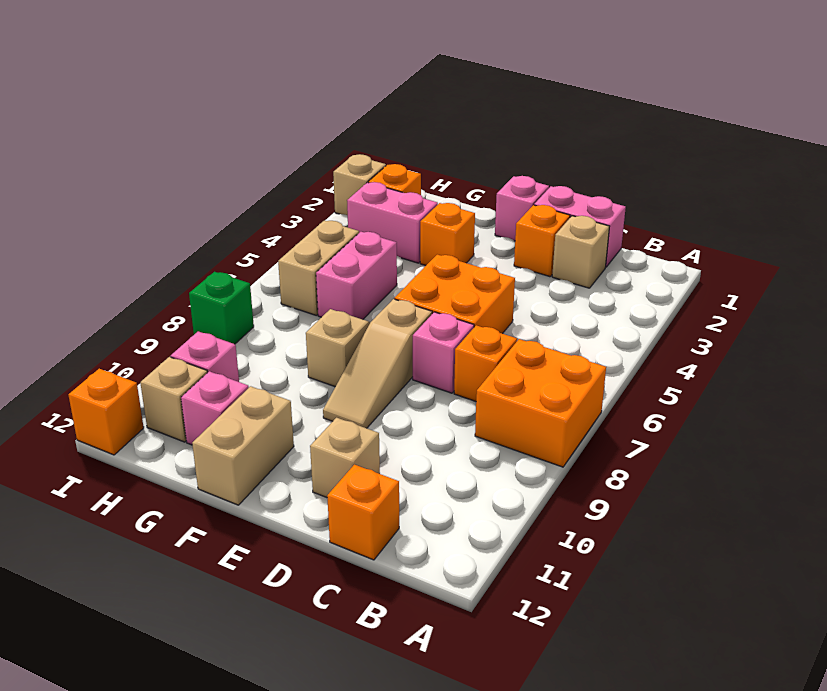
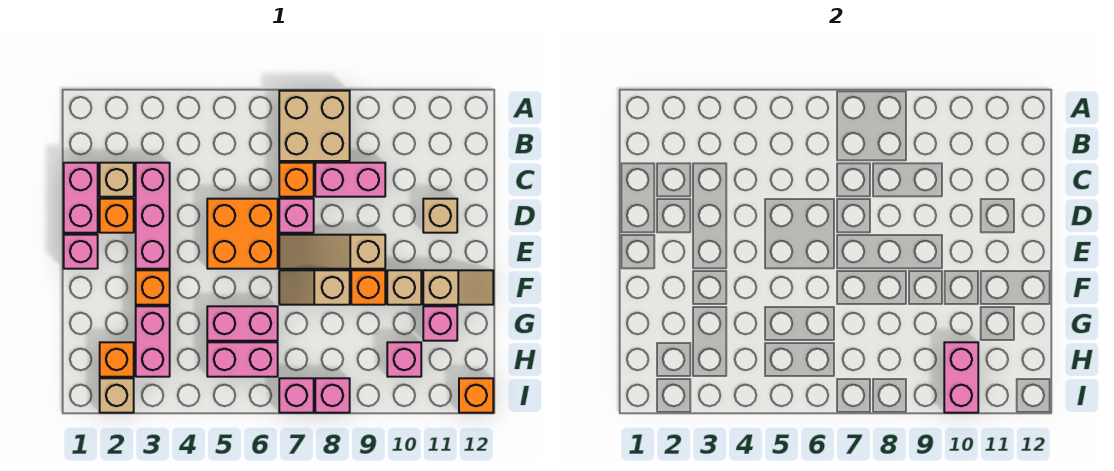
orange brick A7:B8 level 1 -> tan brick A7:B8 level 1
none -> pink brick C3:E3 level 1
none -> pink brick C8:C9 level 1
orange brick C12 level 1 -> orange brick F9 level 1
tan slope E7:E9 level 1 top 7 -> tan slope E7:E9 level 1 top 9
tan brick F11:F12 level 1 -> tan slope F11:F12 level 1 top 11
tan brick H5:H6 level 1 -> pink brick H5:H6 level 1
none -> pink brick H10:I10 level 2
tan brick H11 level 1 -> tan brick F10 level 1
none -> pink brick I7 level 1
green brick I8 level 1 -> pink brick I8 level 1

